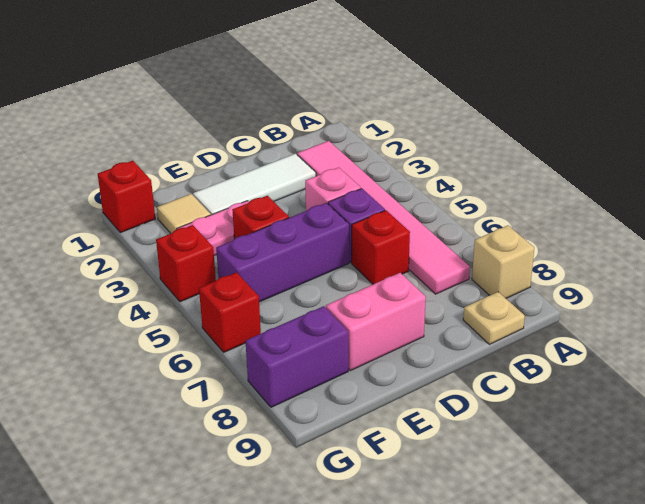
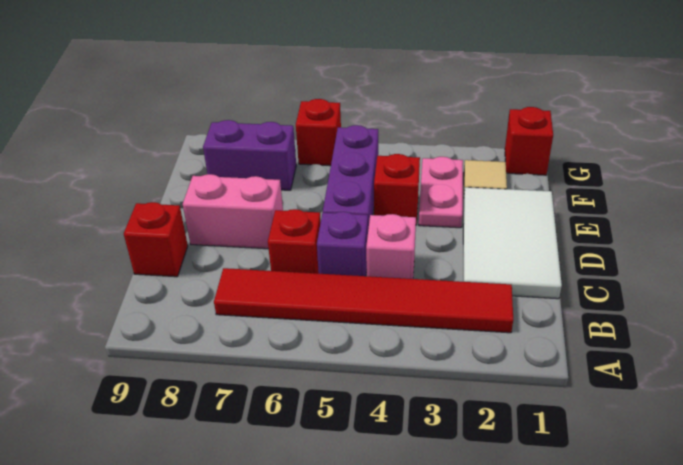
tan brick A8 level 1 -> none
pink tile B2:B7 level 1 -> red tile B2:B7 level 1
tan plate B9 level 1 -> none
white tile C2:E2 level 1 -> white tile C1:E2 level 1
pink brick D8:E8 level 1 -> pink brick D7:D8 level 1
purple brick F8:G8 level 1 -> purple brick F7:F8 level 1
red brick G4 level 1 -> red brick C9 level 1

